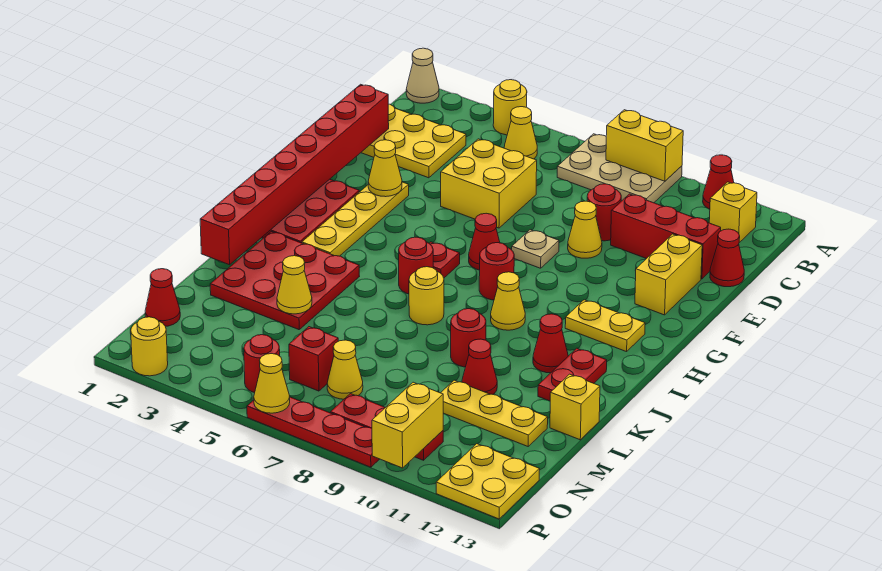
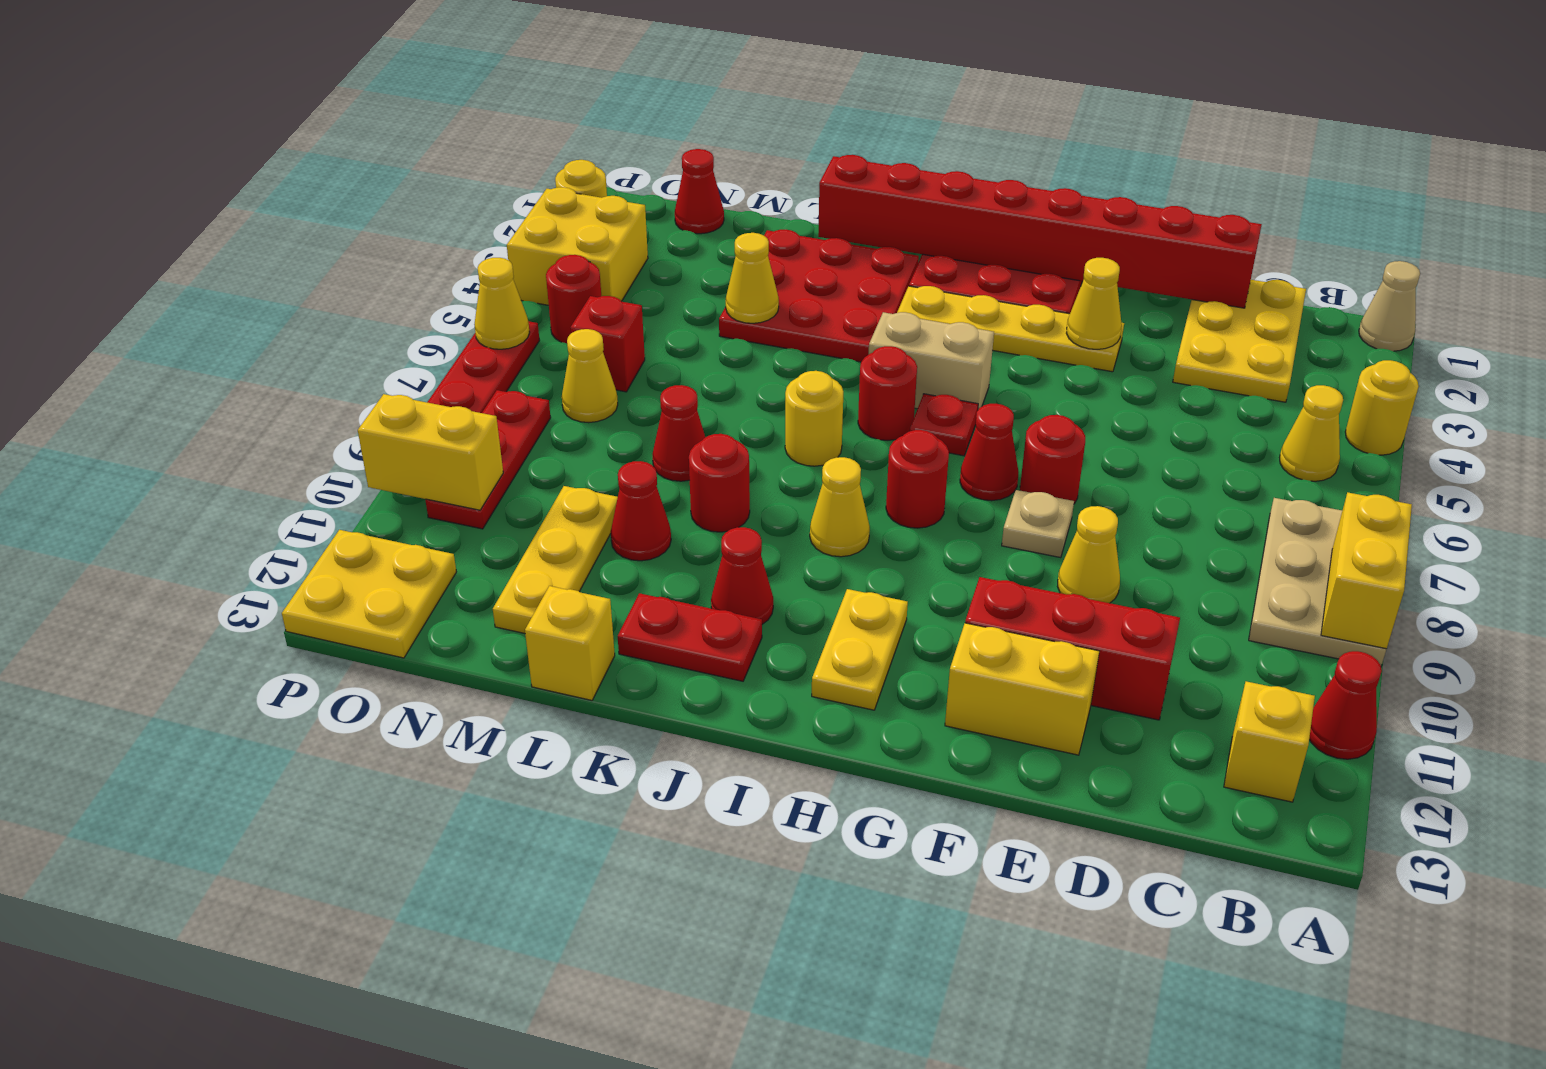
yellow brick D5:E6 level 1 -> yellow brick O3:P4 level 1
red round brick D9 level 1 -> red round brick F7 level 1
red brick D10:D12 level 1 -> red brick D11:F11 level 1
red cone D13 level 1 -> red cone L8 level 1
none -> tan brick H5:I5 level 1

